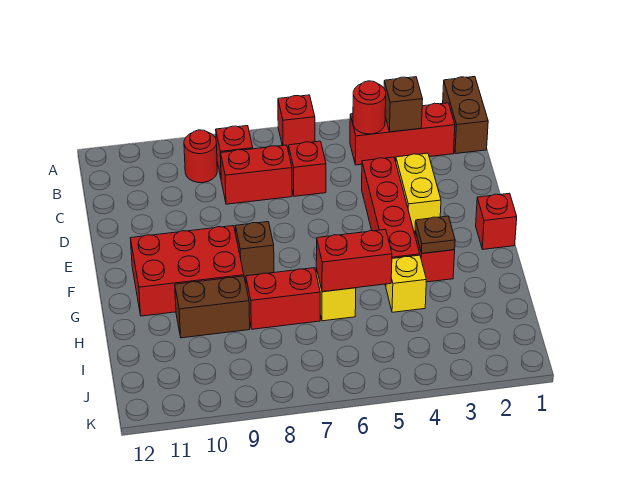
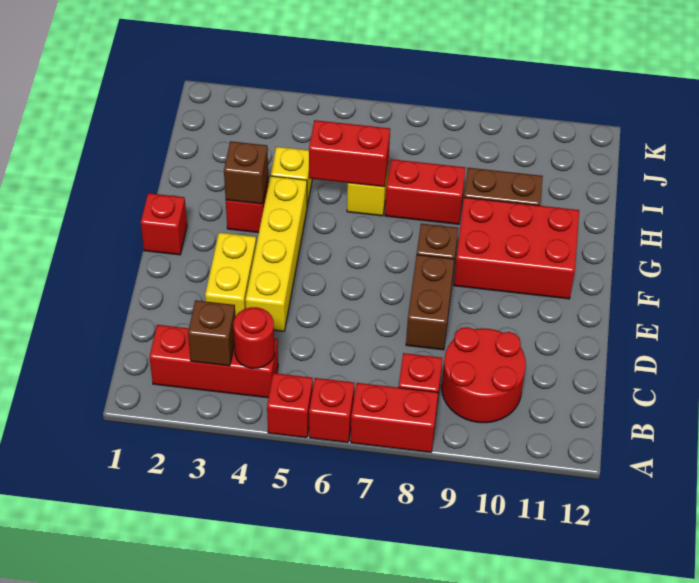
brown brick A1:B1 level 1 -> brown brick D8:E8 level 1
red round brick B9 level 1 -> red round brick B9:C10 level 1
red brick C6 level 1 -> red brick A5 level 1
red brick C7:C8 level 1 -> red brick A7:A8 level 1
red brick D4:G4 level 1 -> yellow brick D4:G4 level 1
brown plate G3 level 2 -> brown brick G3 level 2

